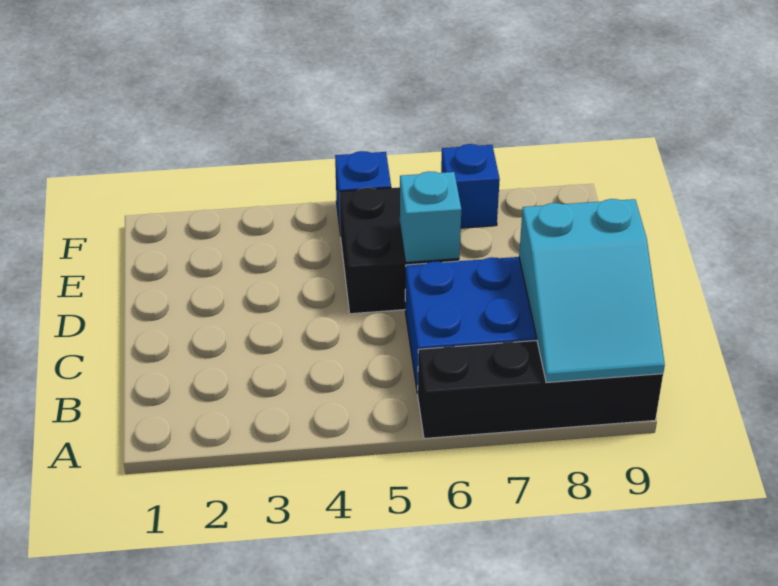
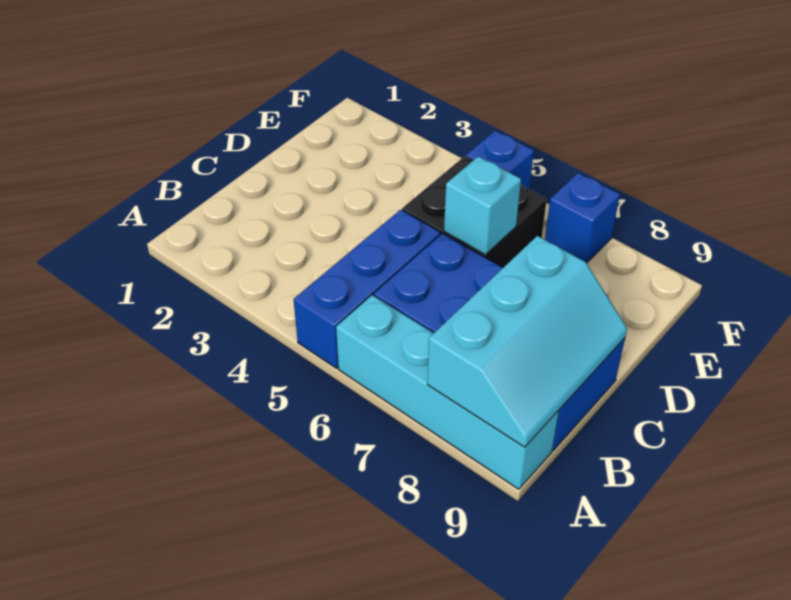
none -> blue brick A5:C5 level 1
black brick A6:A9 level 1 -> cyan brick A6:A9 level 1
cyan slope A8:C9 level 2 top C -> cyan slope A8:C9 level 2 top 8

